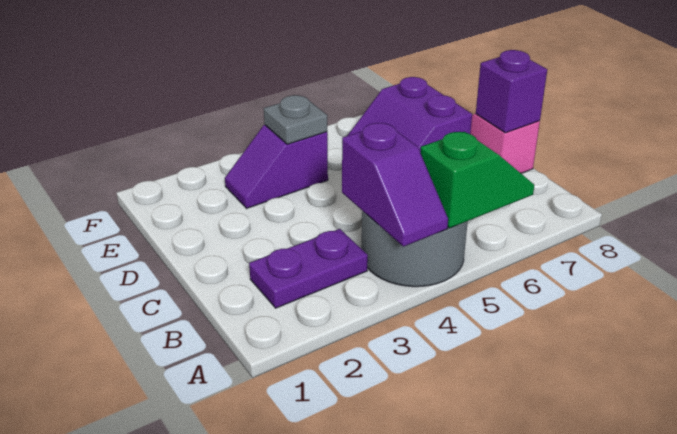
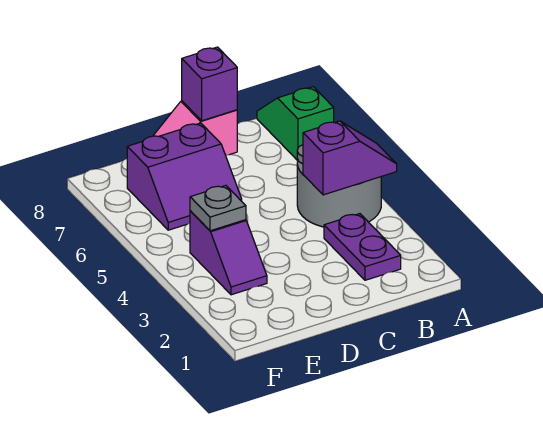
green slope A5:A6 level 2 top 5 -> green slope A7:A8 level 1 top 7

